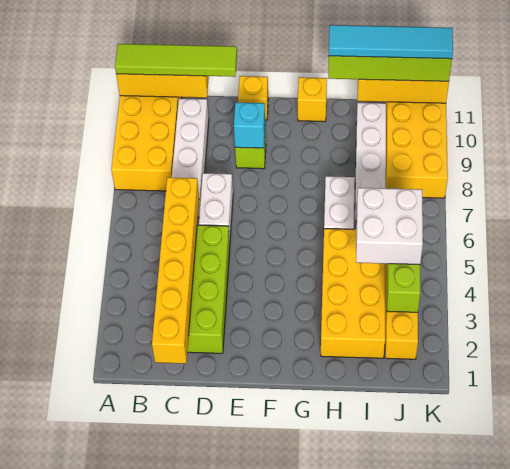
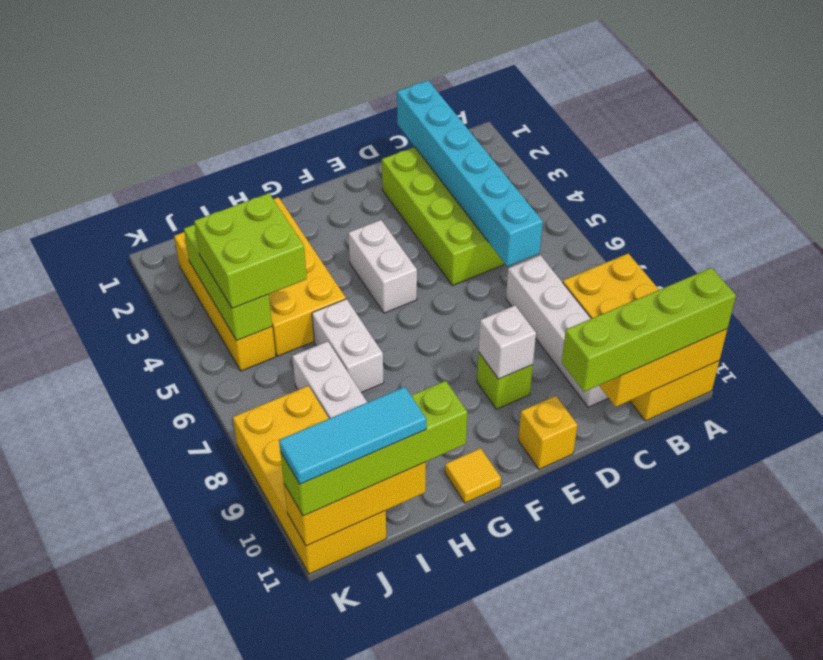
lime tile A11:D11 level 3 -> lime brick A11:D11 level 3
yellow brick C1:C6 level 2 -> cyan brick C1:C6 level 2
white brick D6:D7 level 1 -> white brick F4:F5 level 1
cyan brick E9 level 2 -> white brick E9 level 2
yellow brick G11 level 1 -> yellow tile G11 level 1
cyan tile H11:K11 level 4 -> cyan tile I11:K11 level 4
white brick I4:J5 level 3 -> lime brick I4:J5 level 3

